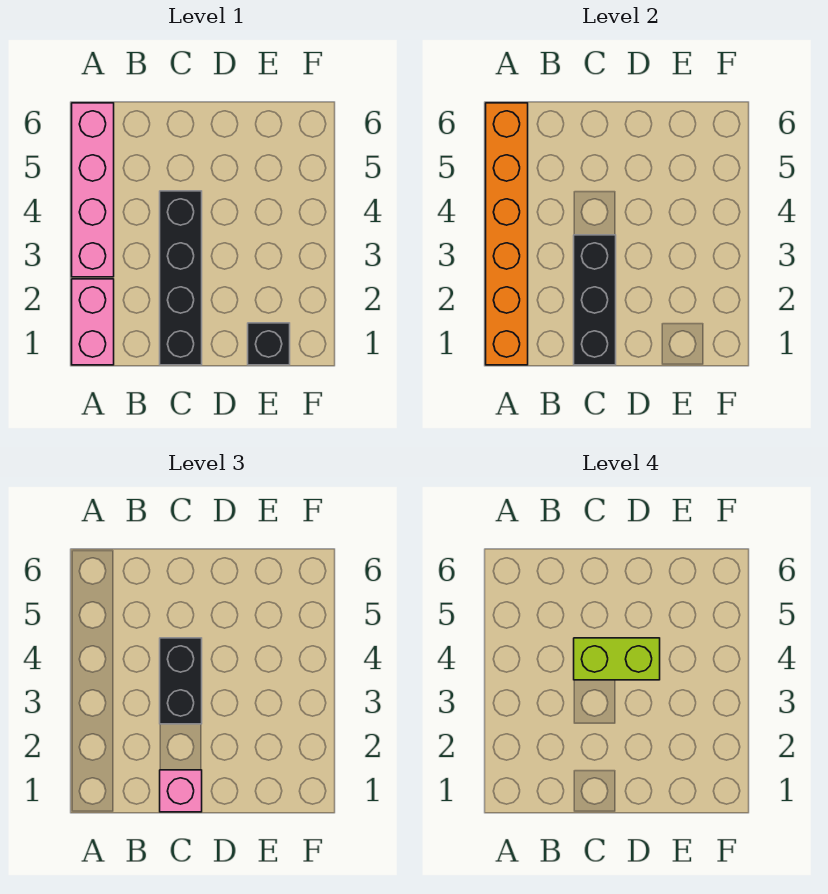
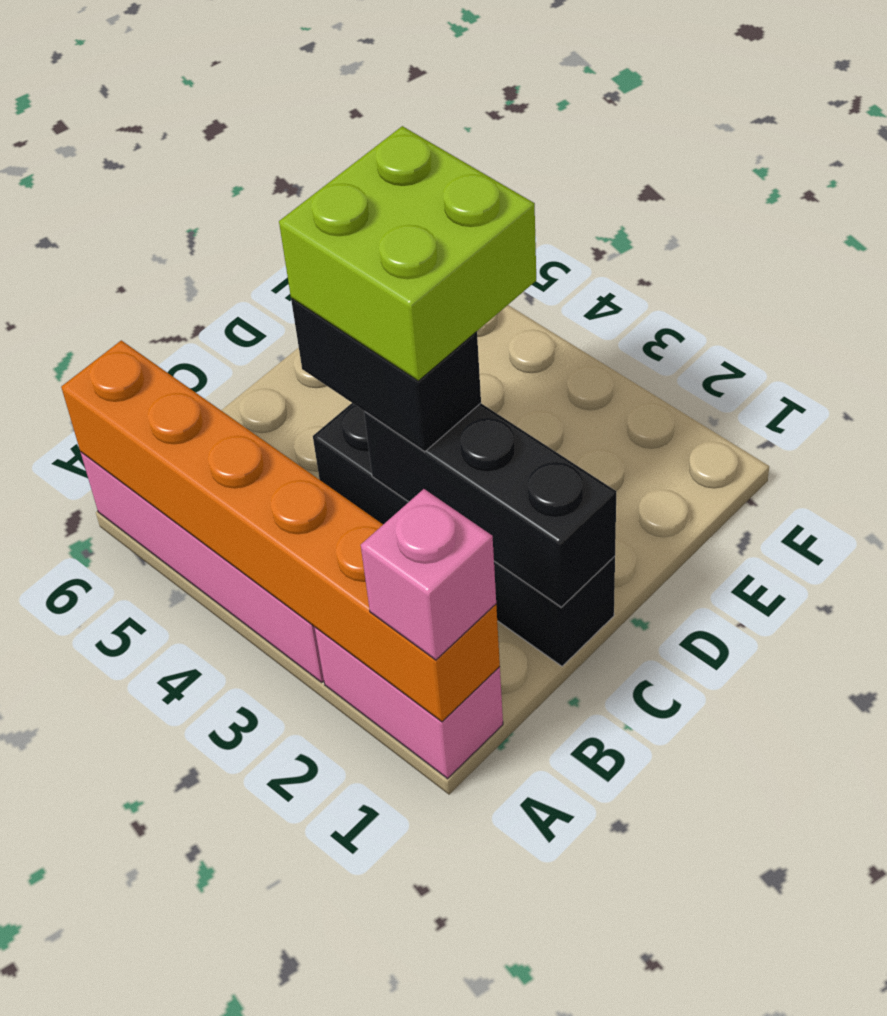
pink brick C1 level 3 -> pink brick A1 level 3
lime brick C4:D4 level 4 -> lime brick C3:D4 level 4
black brick E1 level 1 -> none

